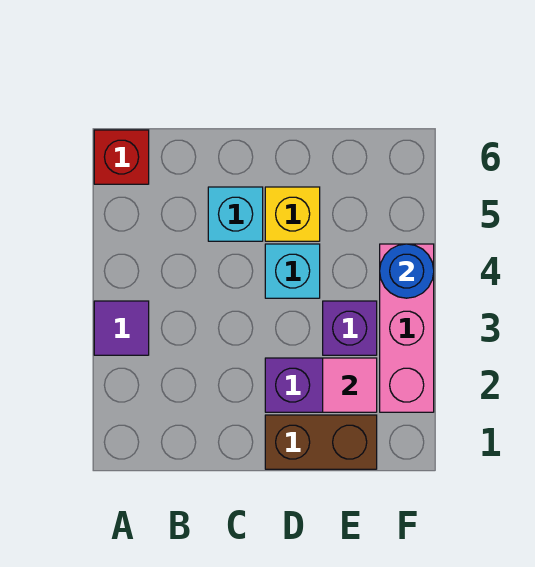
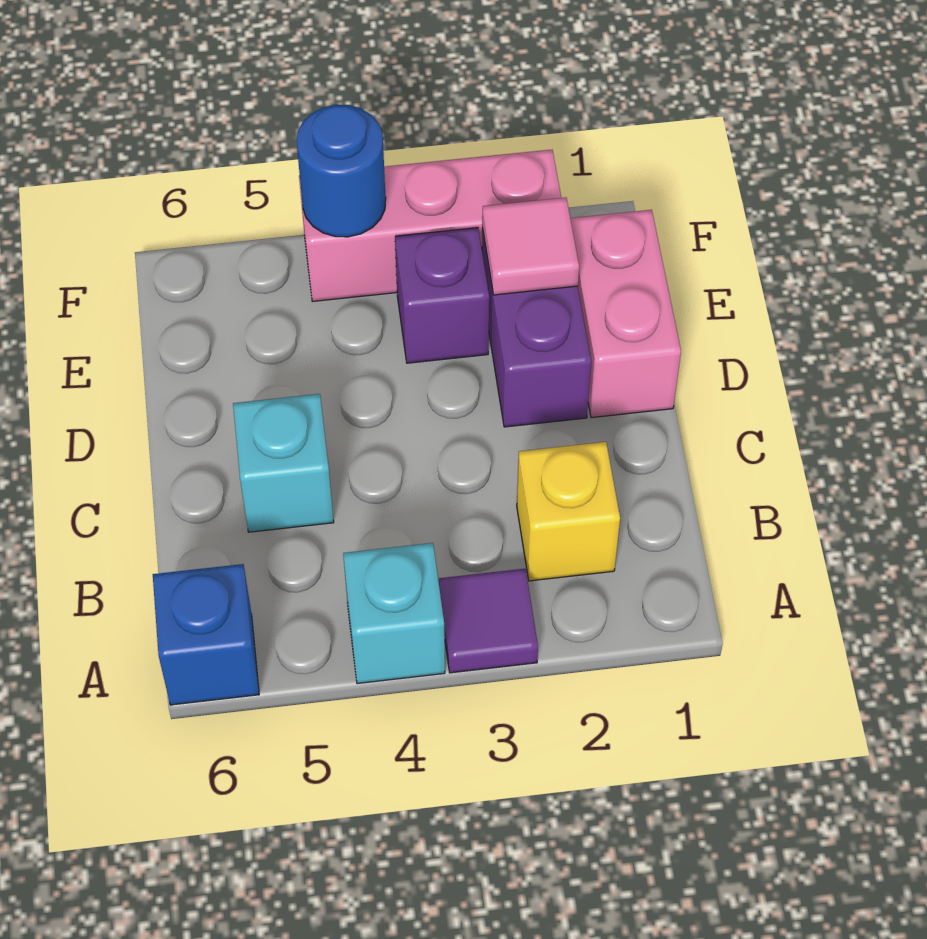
red brick A6 level 1 -> blue brick A6 level 1
brown brick D1:E1 level 1 -> pink brick D1:E1 level 1
cyan brick D4 level 1 -> cyan brick A4 level 1
yellow brick D5 level 1 -> yellow brick B2 level 1

